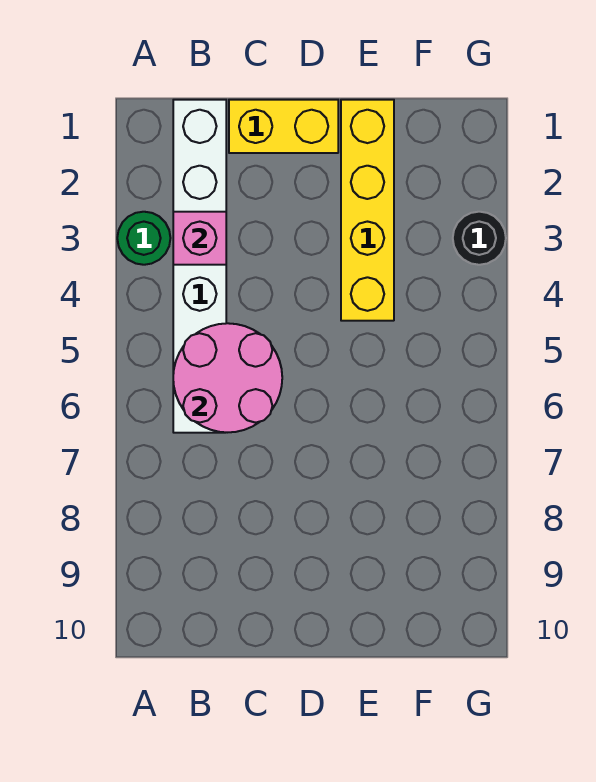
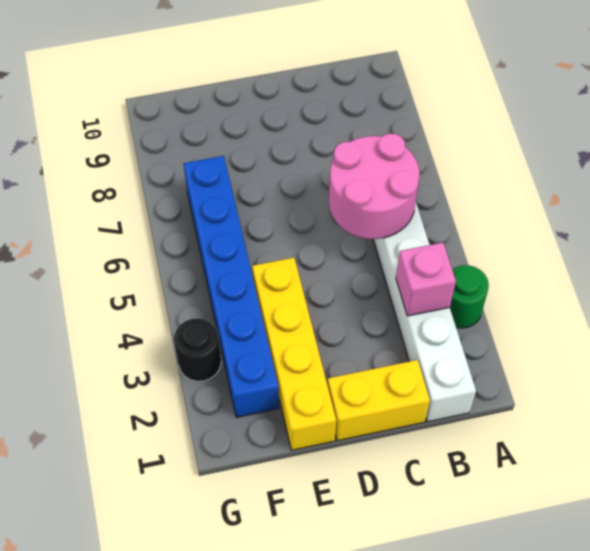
none -> blue brick F2:F7 level 1

